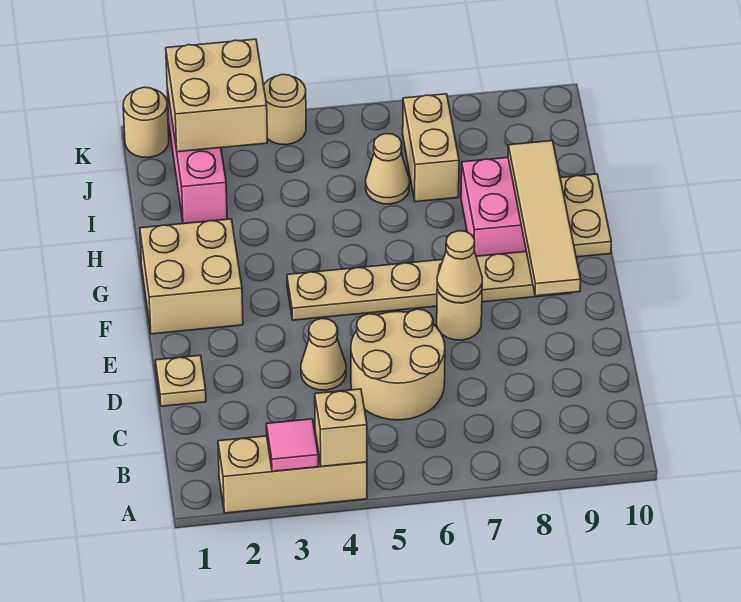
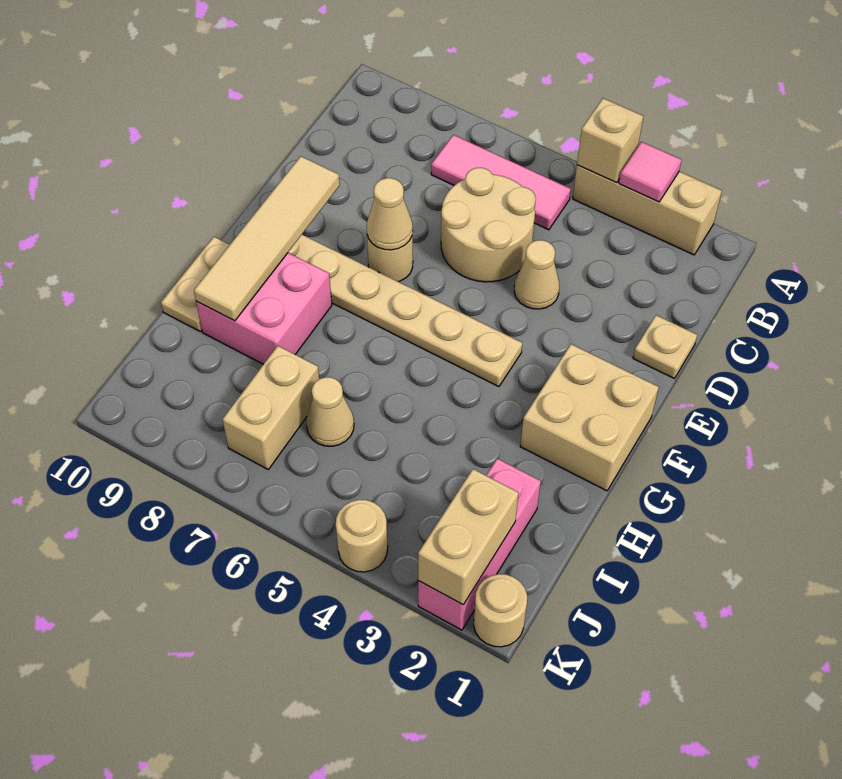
none -> pink tile B5:B7 level 1
tan brick J2:K3 level 2 -> tan brick J2:K2 level 2

